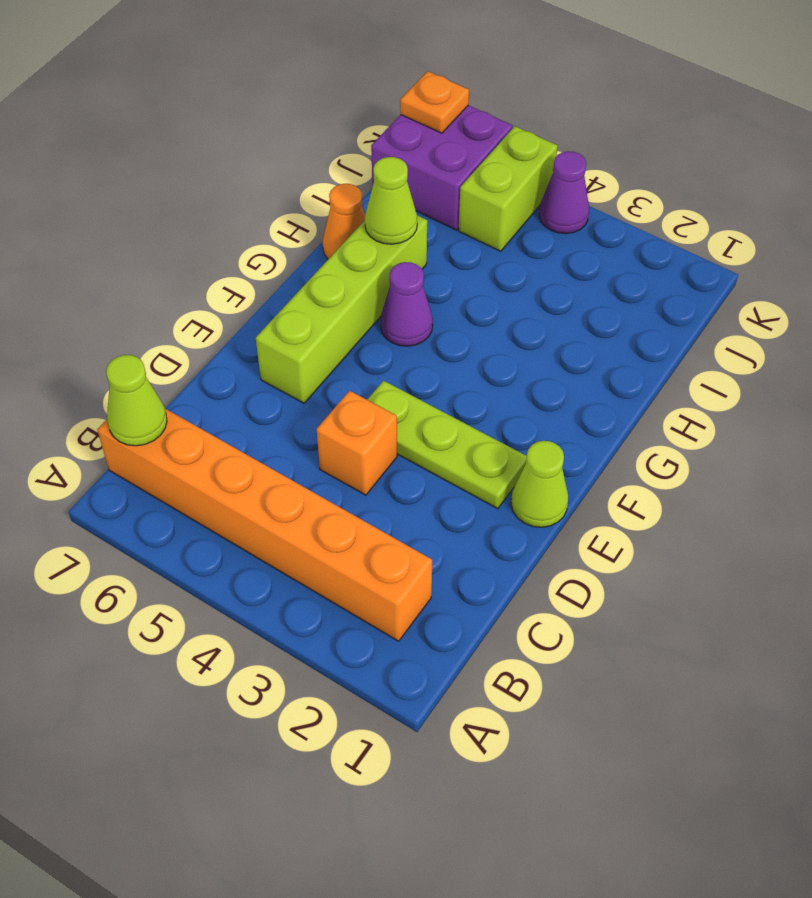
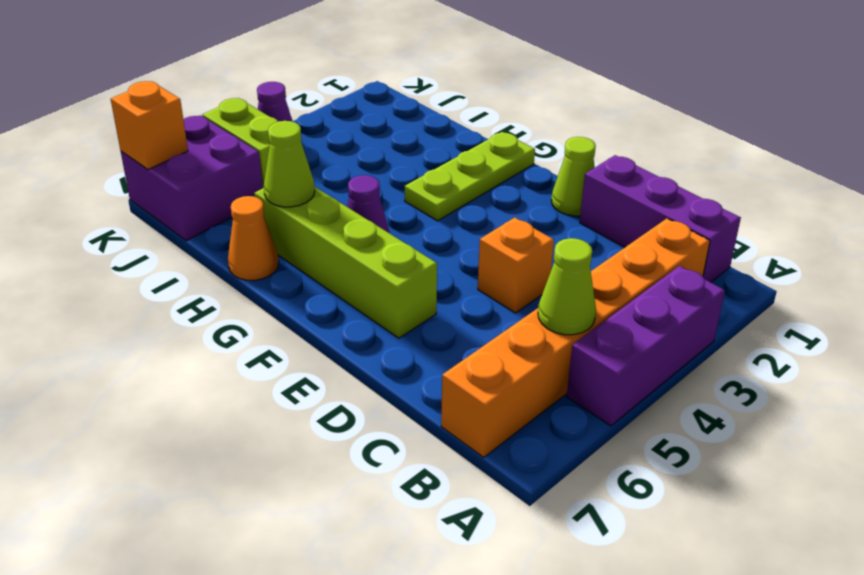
none -> purple brick A3:A5 level 1
none -> purple brick B1:D1 level 1
lime cone B7 level 2 -> lime cone B5 level 2
lime plate E2:E4 level 1 -> lime plate G1:G3 level 1
orange plate K7 level 2 -> orange brick K7 level 2

